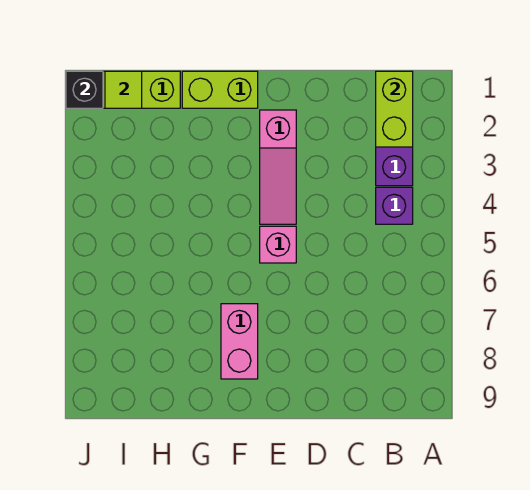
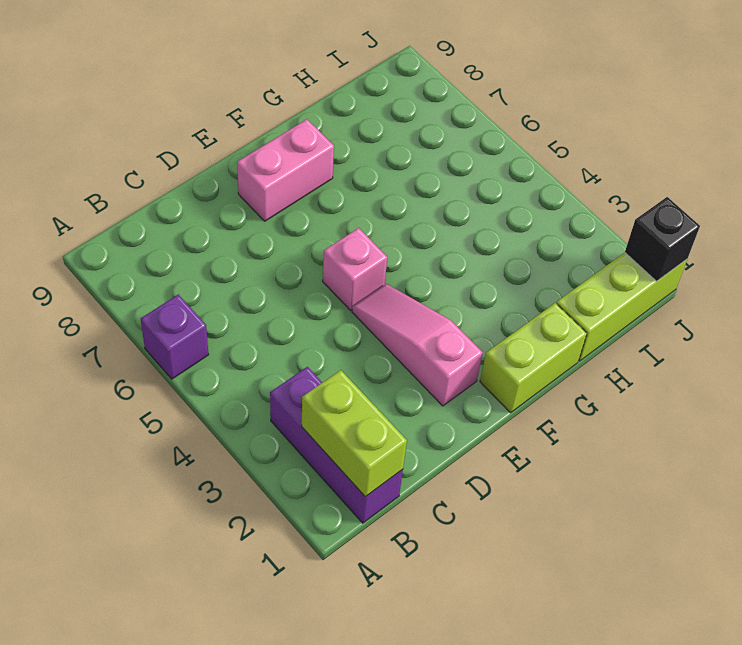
purple brick B4 level 1 -> purple brick A6 level 1
pink brick F7:F8 level 1 -> pink brick E8:F8 level 1
lime tile I1 level 2 -> none

